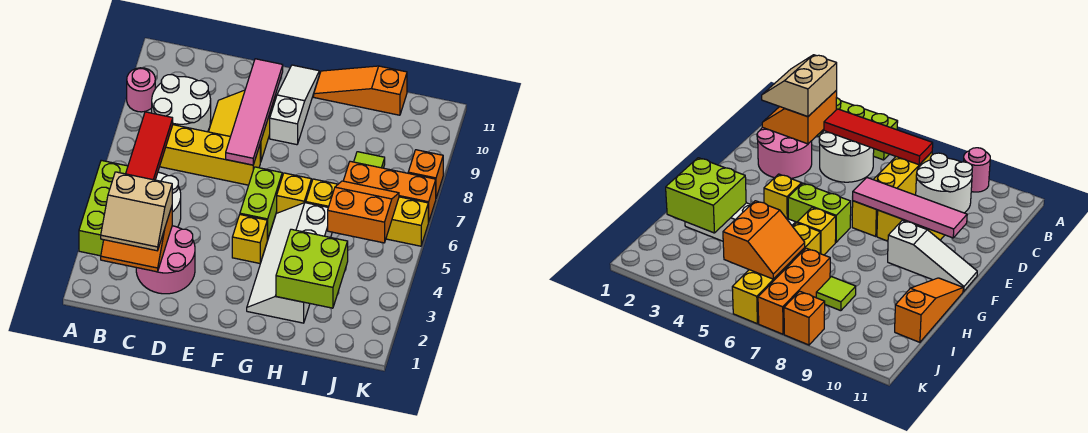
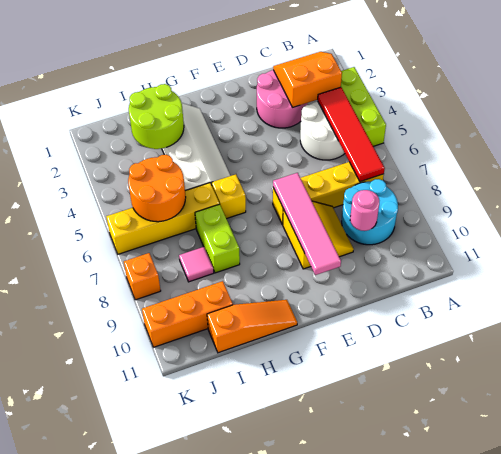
pink round brick A9 level 1 -> pink round brick C9 level 2
tan slope B2:C3 level 3 top 3 -> none
white round brick B8:C9 level 1 -> cyan round brick B8:C9 level 1
yellow brick F4 level 1 -> none
lime brick F5:F6 level 1 -> lime brick H7:H8 level 1
white slope F9:F11 level 1 top 9 -> none
lime brick H2:I3 level 2 -> lime round brick H2:I3 level 2
orange slope I5:J6 level 2 top 5 -> orange round brick I5:J6 level 2
orange brick I7:K7 level 1 -> orange brick I10:K10 level 1
lime tile I8 level 1 -> pink tile I8 level 1

